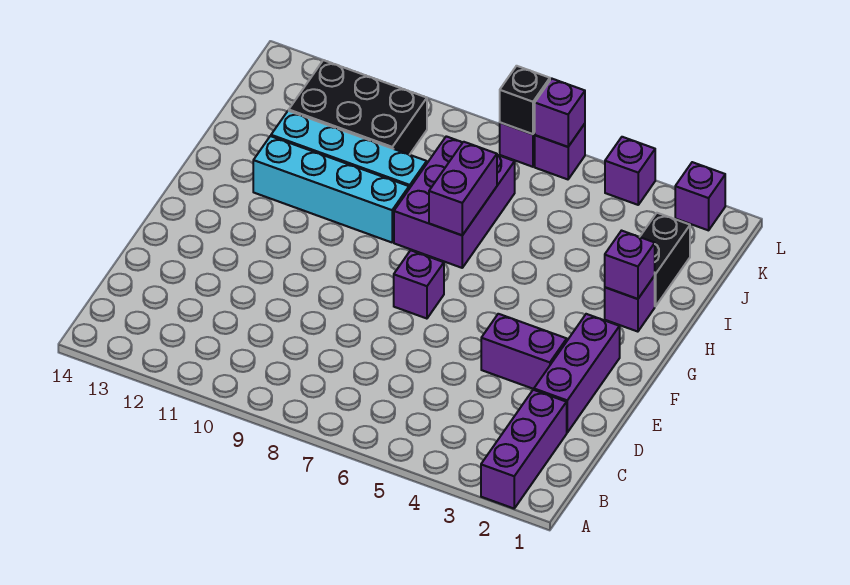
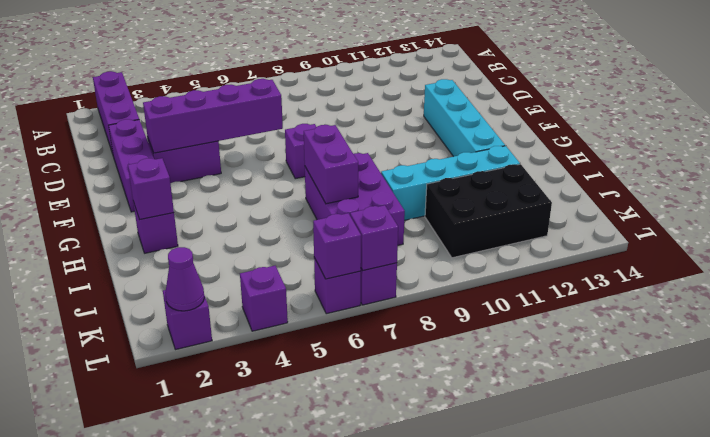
none -> purple brick E3:E6 level 2
cyan brick H9:H12 level 1 -> cyan brick E12:H12 level 1
black brick I2:J2 level 1 -> none
none -> purple cone L2 level 2
black brick L7 level 2 -> purple brick L7 level 2

